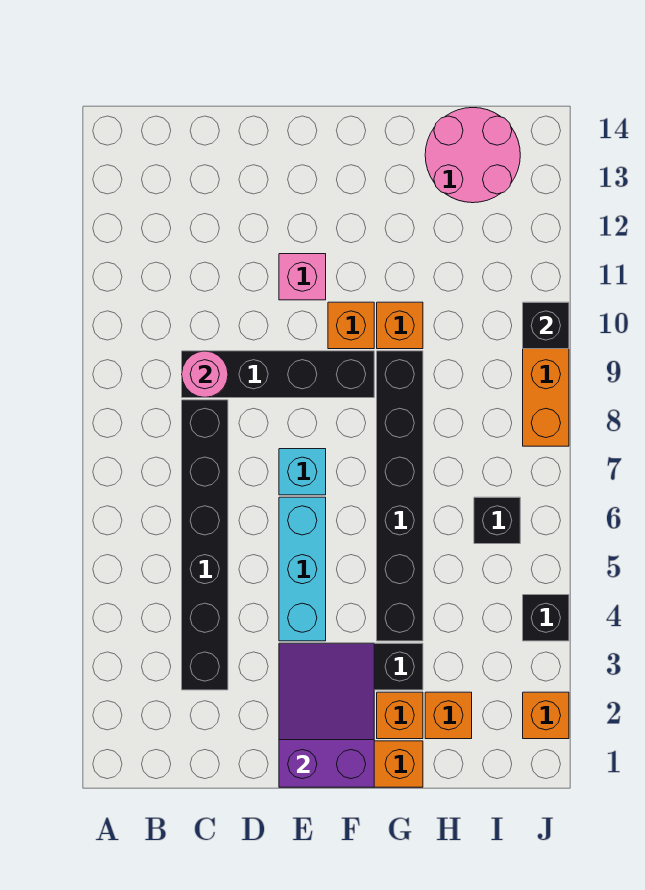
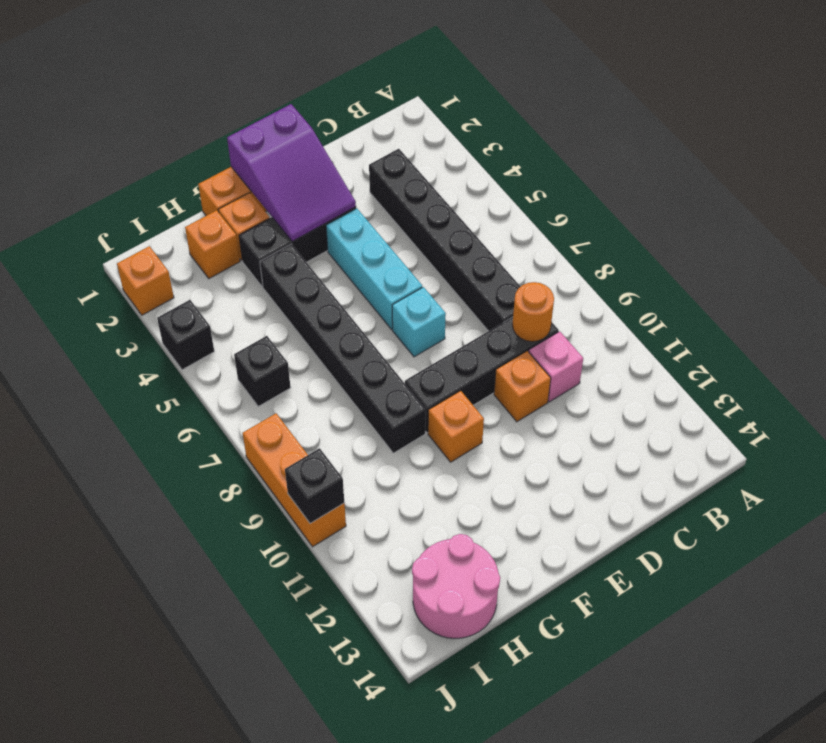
pink round brick C9 level 2 -> orange round brick C9 level 2
pink brick E11 level 1 -> pink brick C10 level 1
orange brick G10 level 1 -> orange brick D10 level 1

